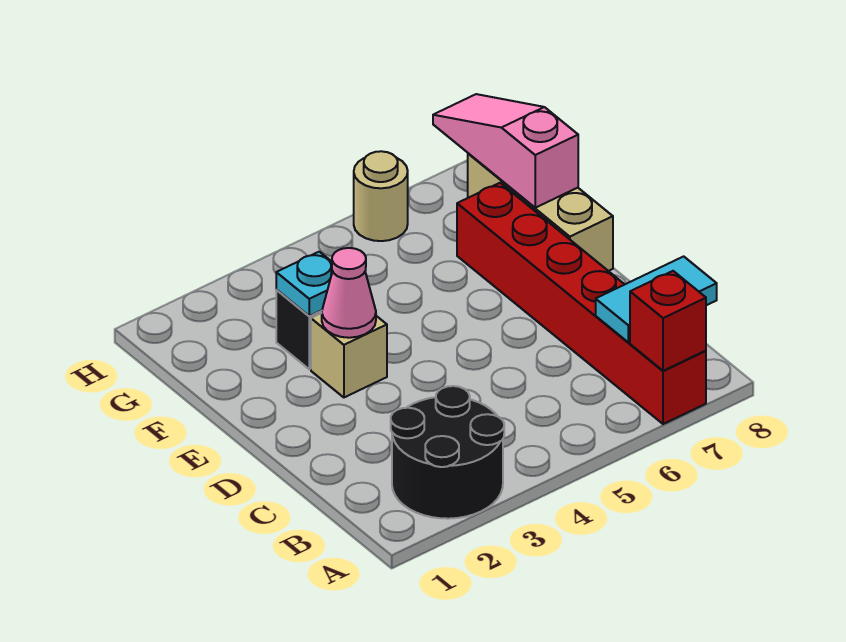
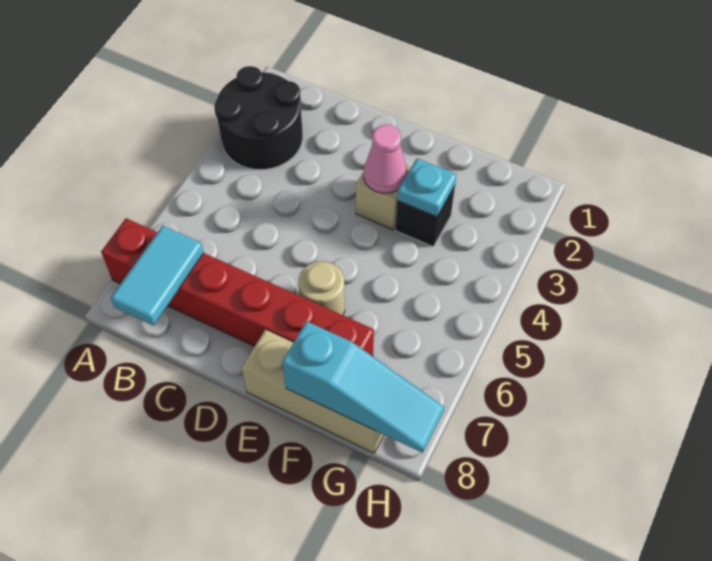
red brick A7 level 2 -> none
pink slope F8:H8 level 2 top F -> cyan slope F8:H8 level 2 top F
tan round brick H6 level 1 -> tan round brick E6 level 1

